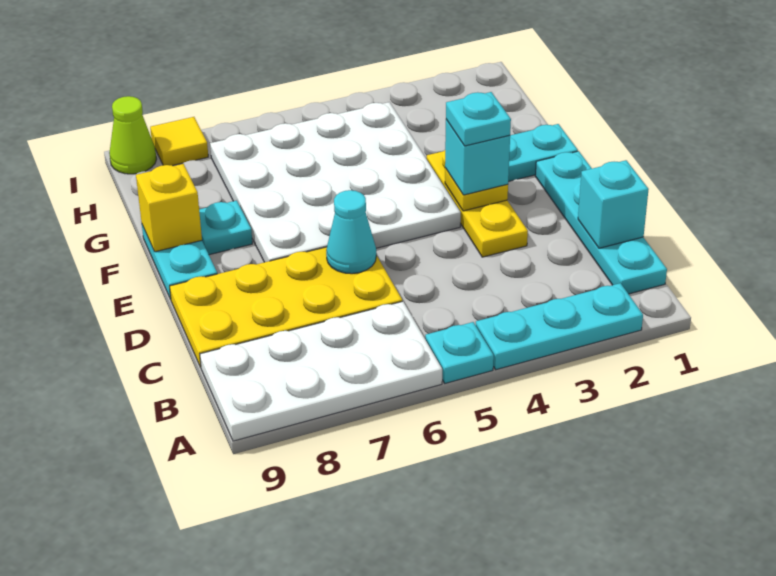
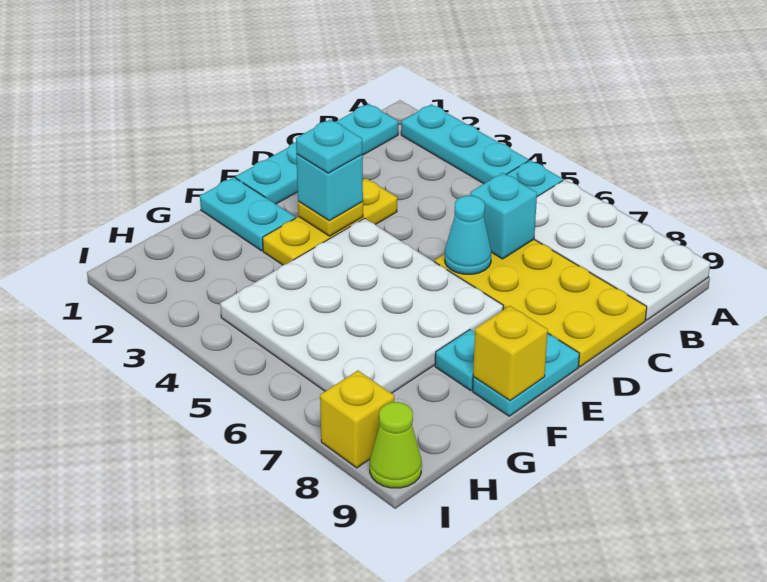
cyan brick C1 level 2 -> cyan brick C6 level 2
yellow tile I8 level 1 -> yellow brick I8 level 1

